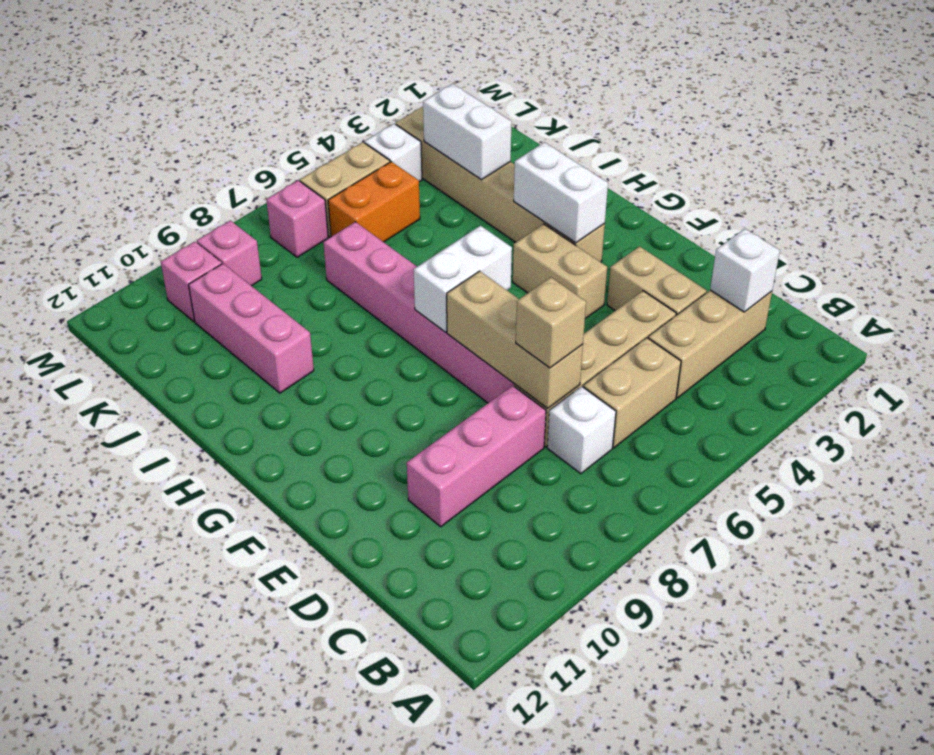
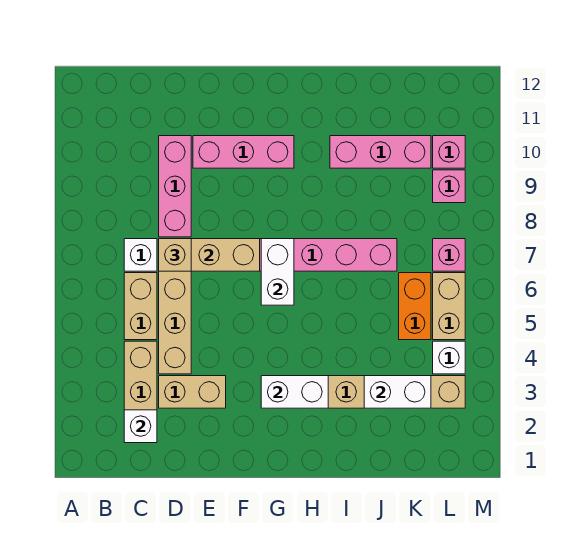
none -> pink brick E10:G10 level 1
tan brick F4:G4 level 1 -> none

